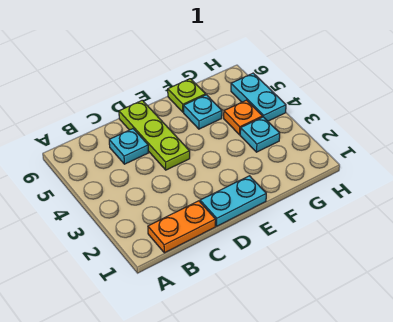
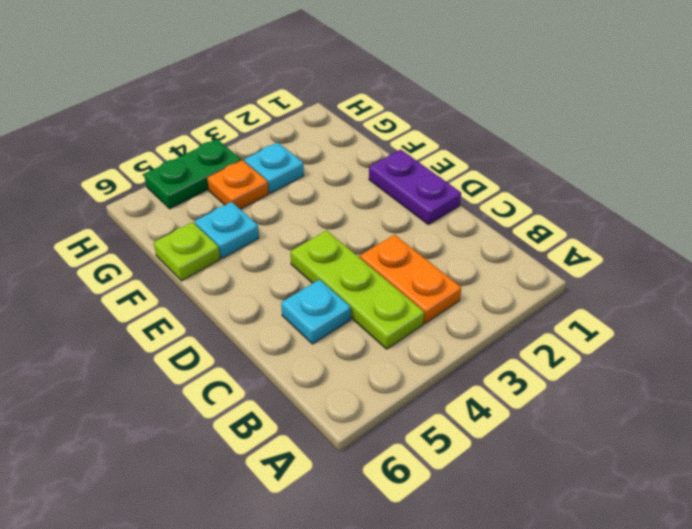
orange plate B1:C1 level 1 -> orange plate B3:C3 level 1
cyan plate D1:E1 level 1 -> purple plate D1:E1 level 1
lime plate D4:D6 level 1 -> lime plate B4:D4 level 1
cyan plate H4:H5 level 1 -> green plate H4:H5 level 1

